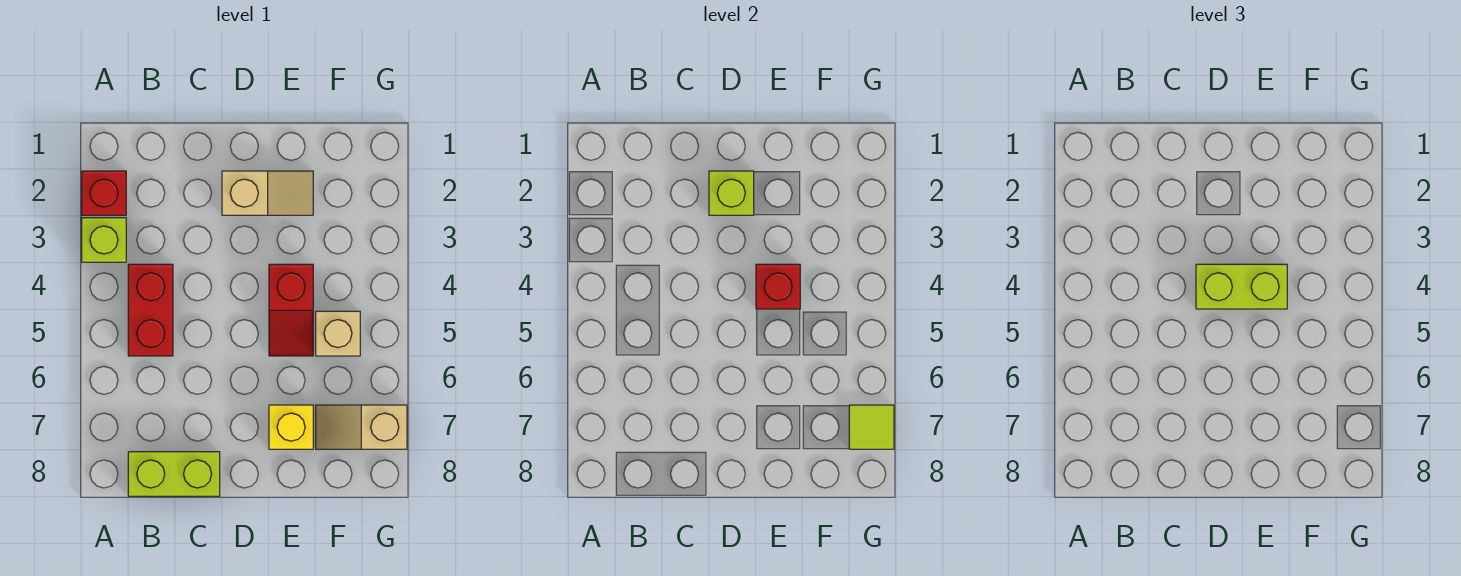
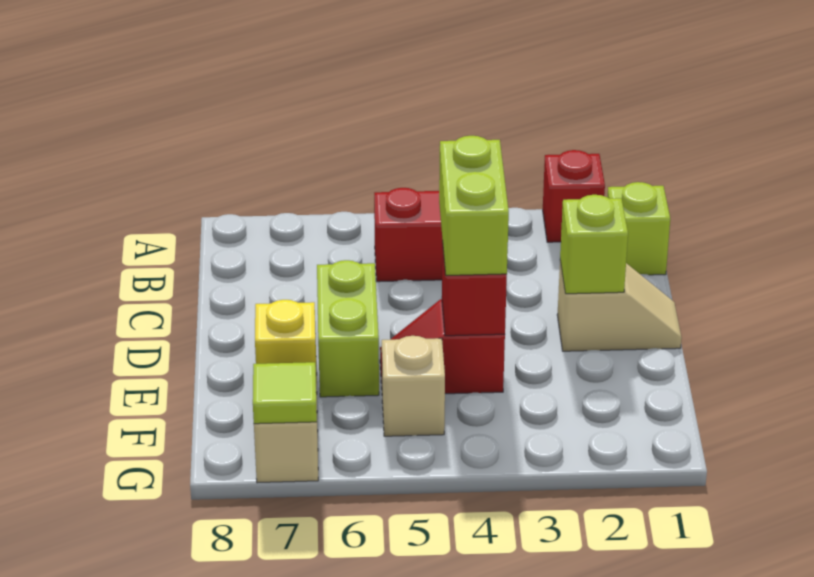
lime brick A3 level 1 -> lime brick B1 level 1
lime brick B8:C8 level 1 -> lime brick D6:E6 level 1
tan slope D2:E2 level 1 top D -> tan slope D1:D2 level 1 top 2

